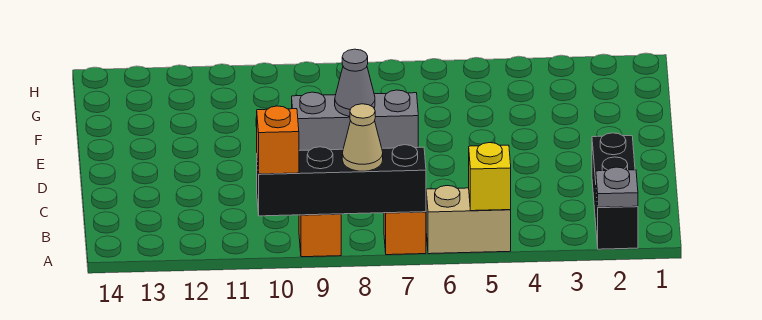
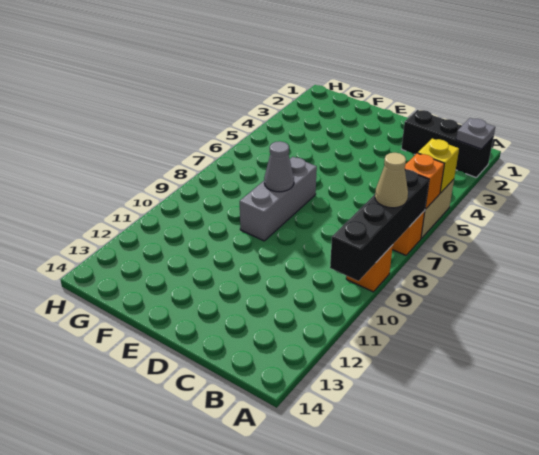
orange brick A10 level 3 -> orange brick A6 level 2

